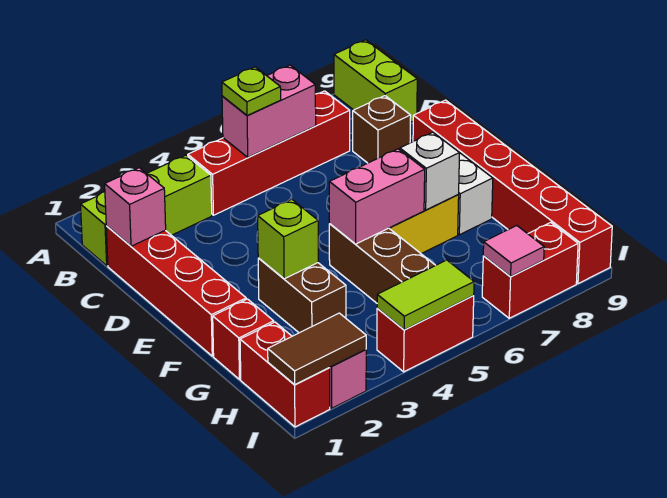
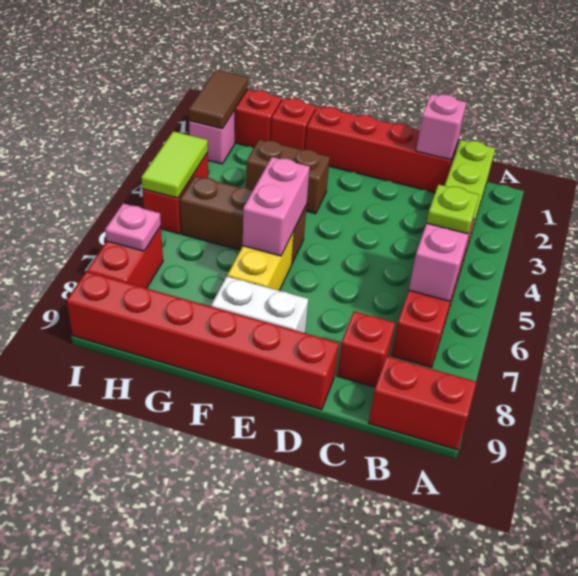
lime brick A9:B9 level 1 -> red brick A9:B9 level 1
brown brick C8 level 1 -> red brick C8 level 1
lime brick F3 level 2 -> none
white brick F7 level 2 -> none
pink tile I7 level 2 -> pink plate I7 level 2

